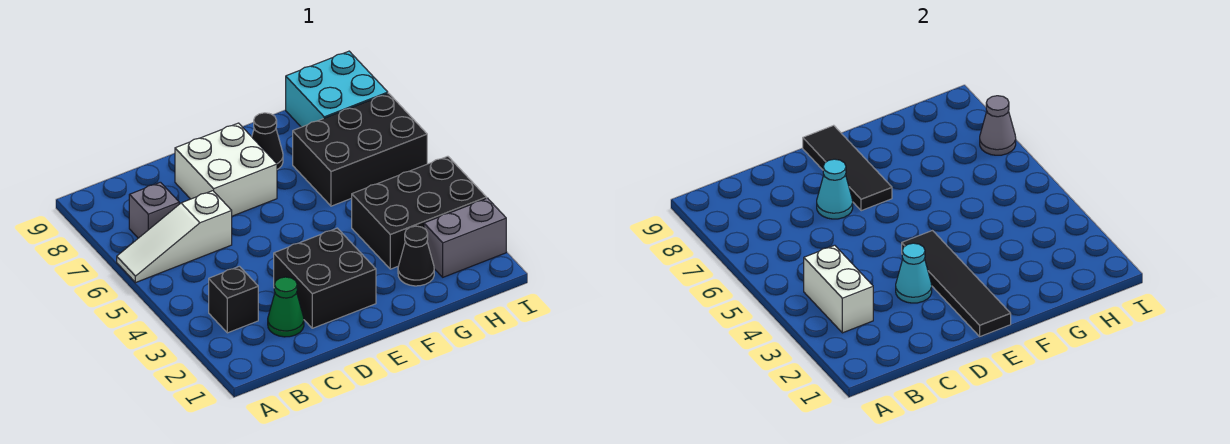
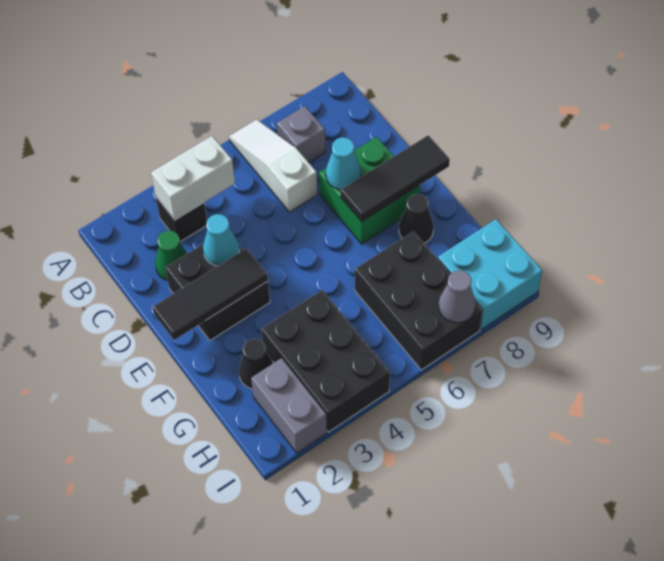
white brick D7:E8 level 1 -> green brick D7:E8 level 1
black tile E1:E4 level 2 -> black tile E1:E3 level 2

